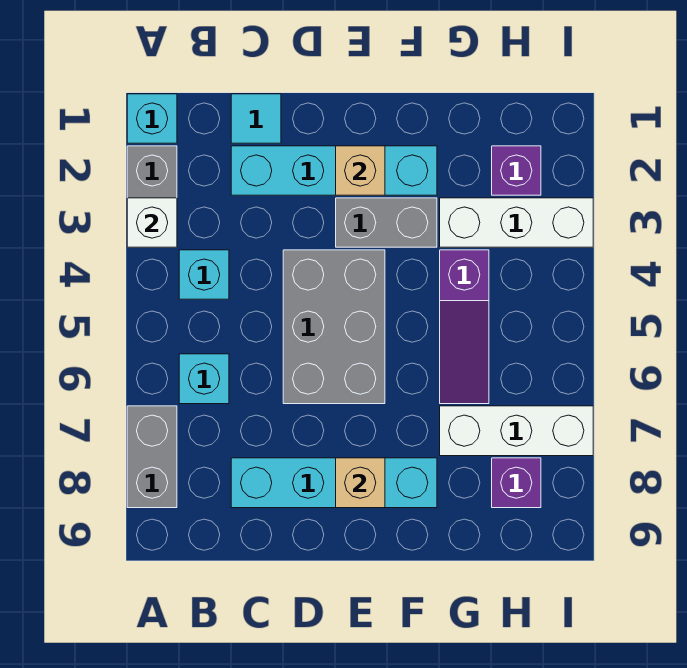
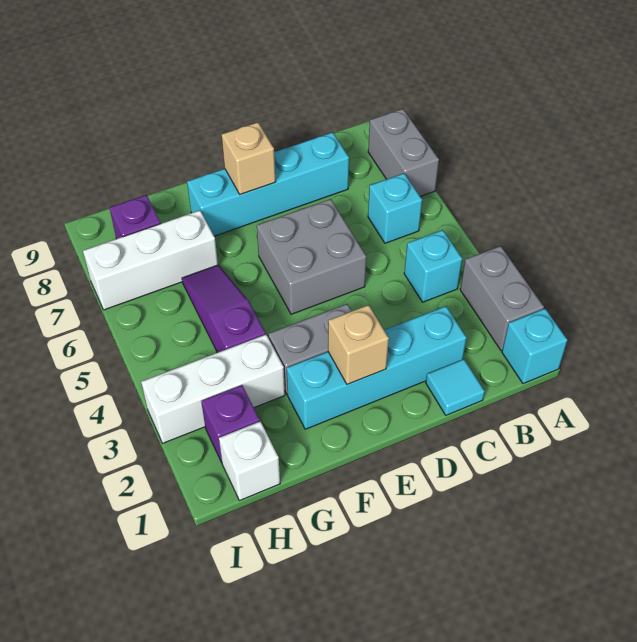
white brick A3 level 2 -> white brick H1 level 1
grey brick D4:E6 level 1 -> grey brick D5:E6 level 1

